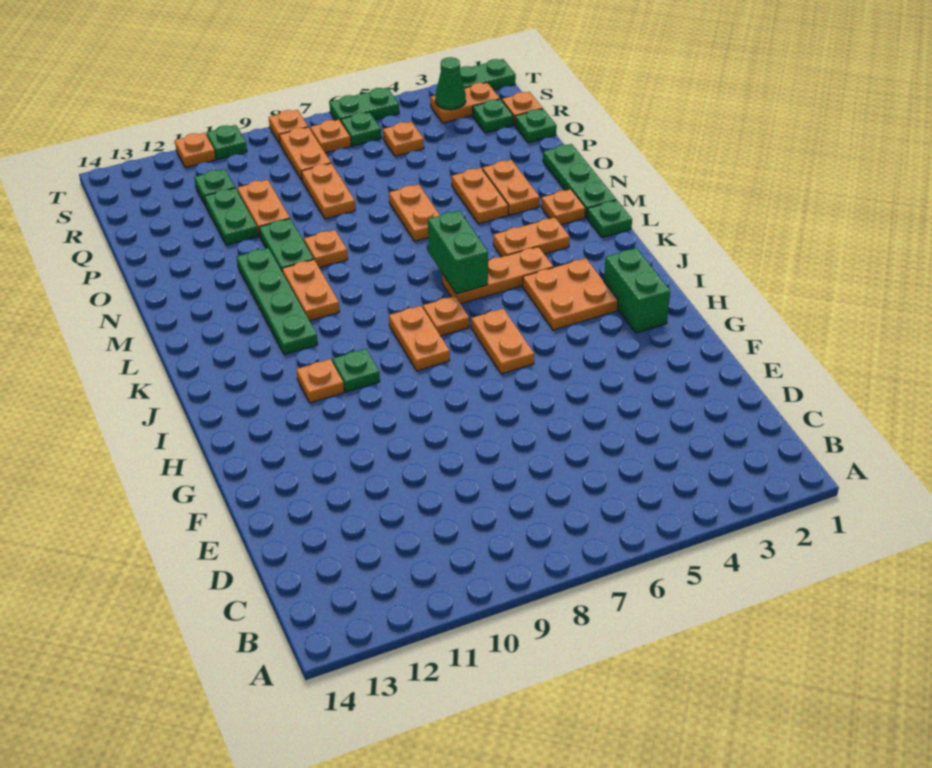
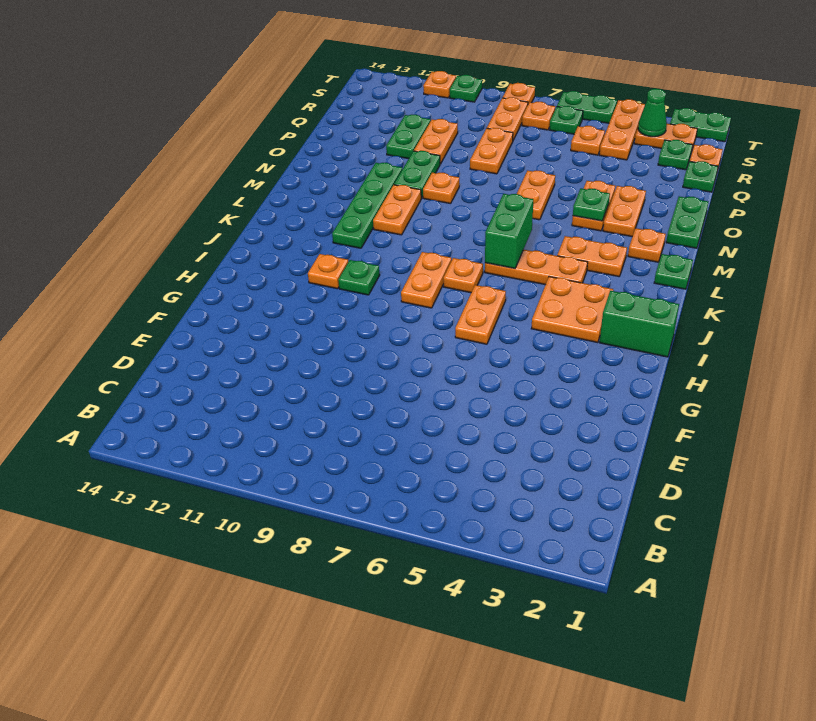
green brick H2:I2 level 1 -> green brick I1:I2 level 1
green plate M1:O1 level 1 -> green plate N1:O1 level 1
none -> orange plate R4:T4 level 1
green plate R11 level 1 -> green plate N4 level 2

